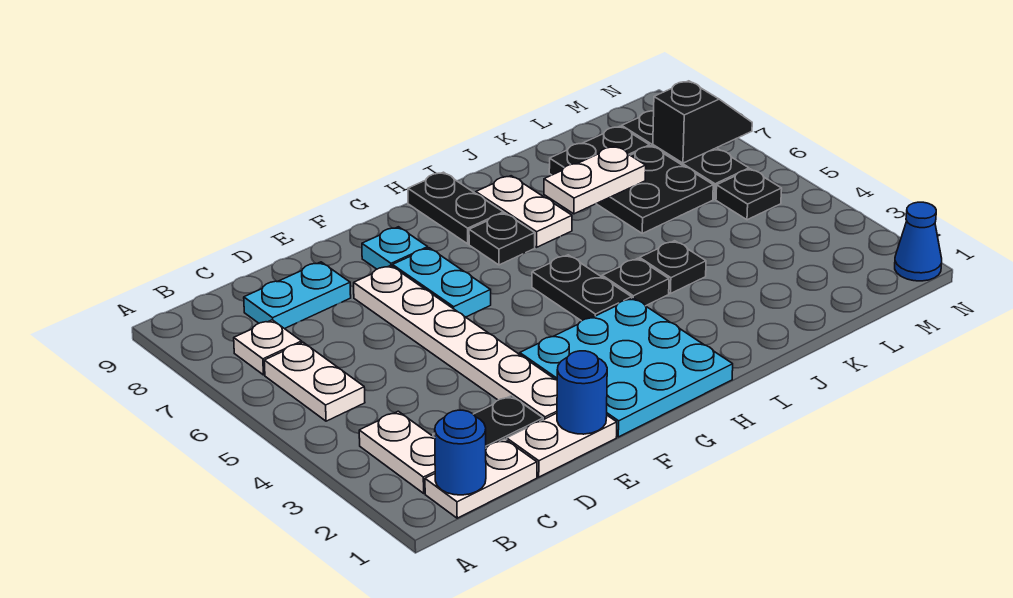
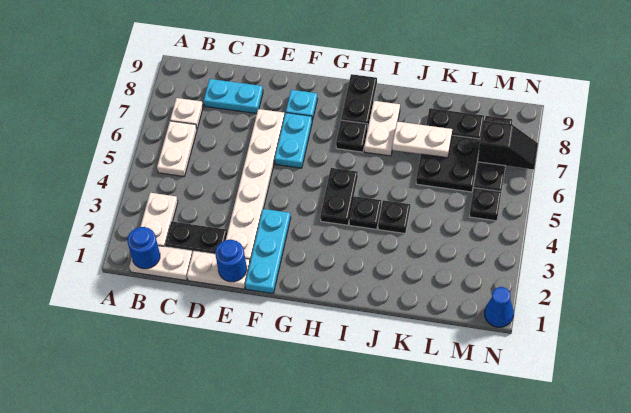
cyan plate F1:H3 level 1 -> cyan plate F1:F3 level 1

